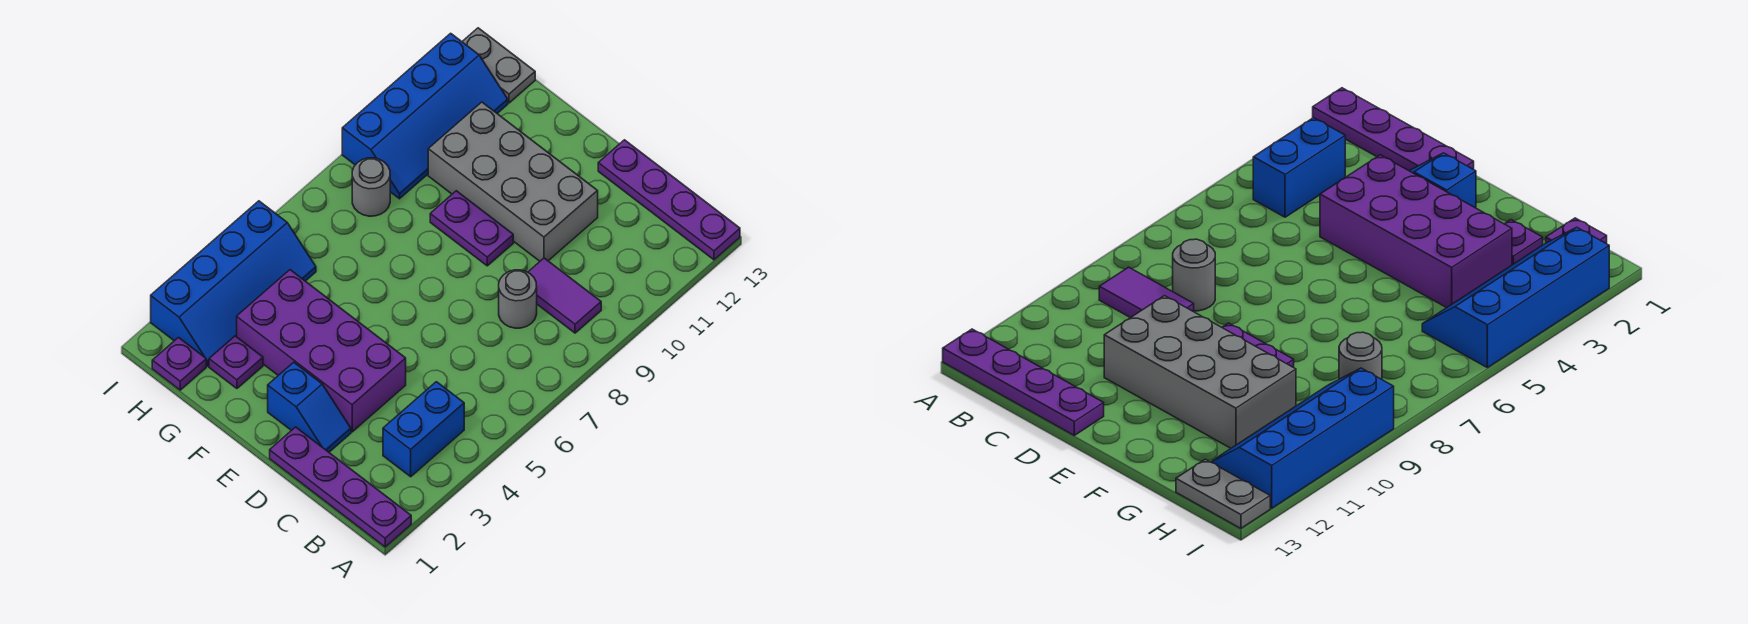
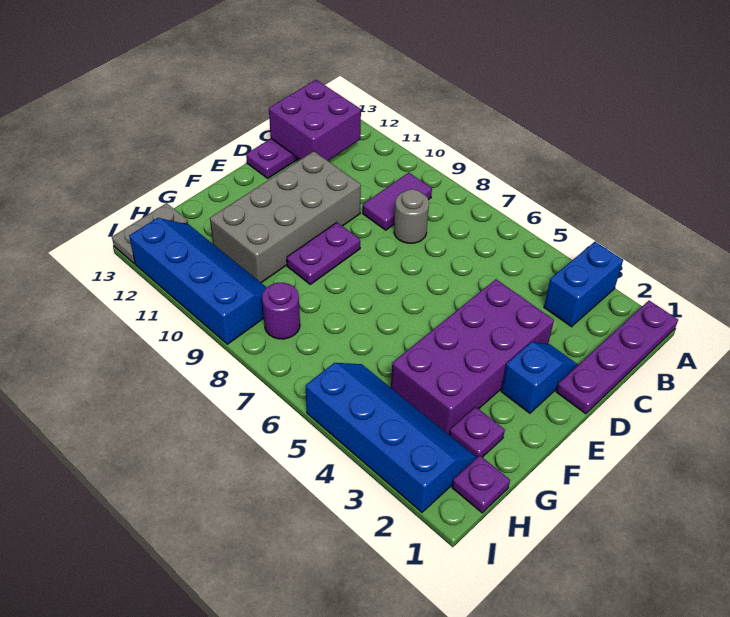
blue brick B3:B4 level 1 -> blue brick A3:B3 level 1
none -> purple brick B12:C13 level 2
grey round brick H8 level 1 -> purple round brick H8 level 1

